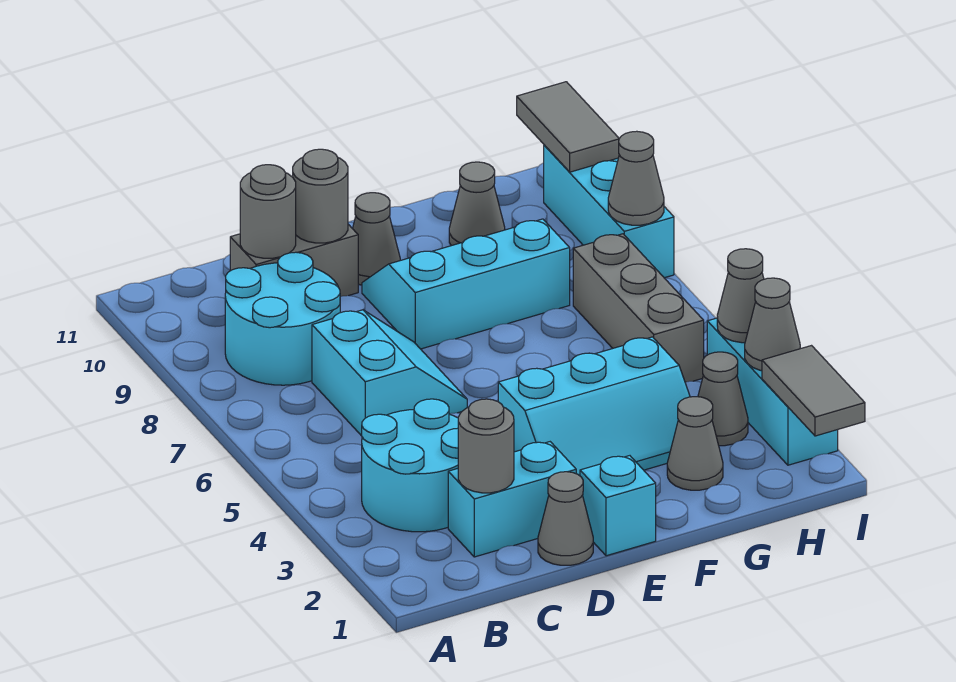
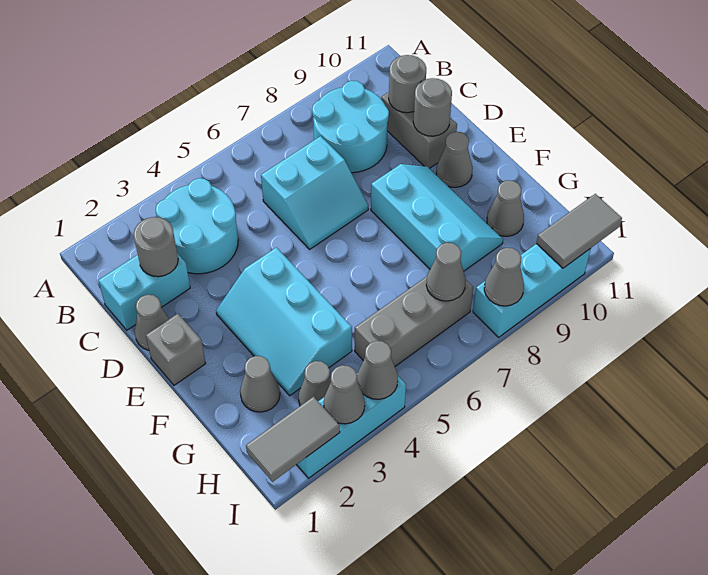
cyan brick C2:D2 level 1 -> cyan brick C1:C2 level 1
cyan brick E1 level 1 -> grey brick E1 level 1
none -> grey cone H7 level 2

